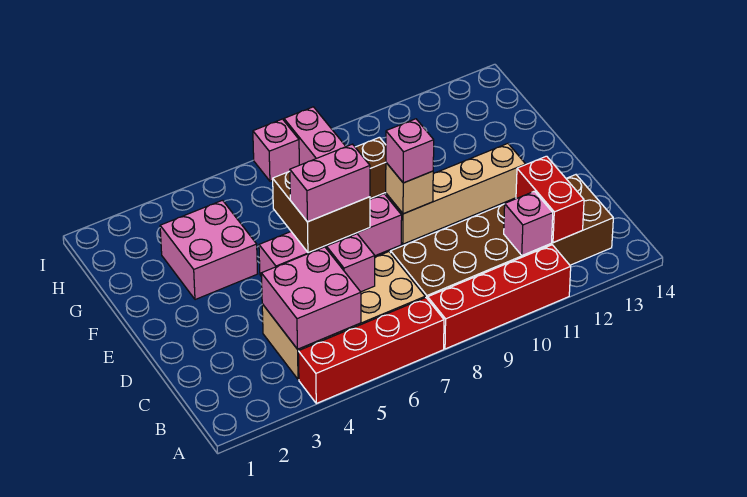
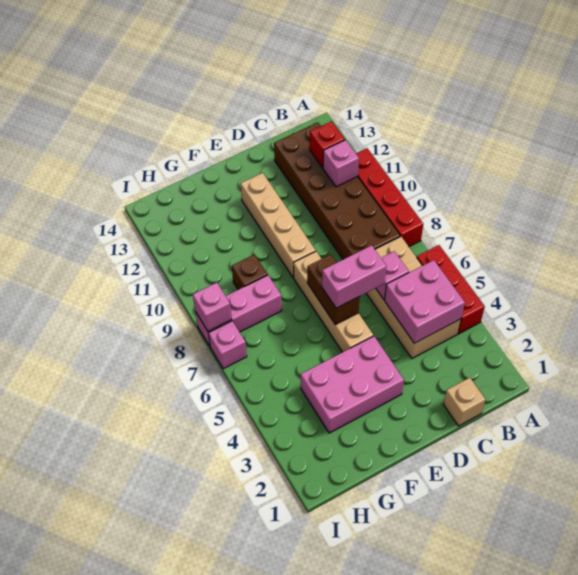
red brick A4:A7 level 1 -> red brick A4:A6 level 1
red brick B12:C12 level 2 -> red brick B12 level 2
pink brick E5:E8 level 1 -> tan brick E5:E8 level 1
brown brick E6:F7 level 2 -> brown brick E6:E7 level 2
pink brick E6:E7 level 3 -> pink brick D6:E6 level 3
tan brick E9 level 2 -> tan brick C1 level 1
pink brick E9 level 3 -> pink brick I8 level 2
pink brick F3:G4 level 1 -> pink brick E3:G4 level 1

